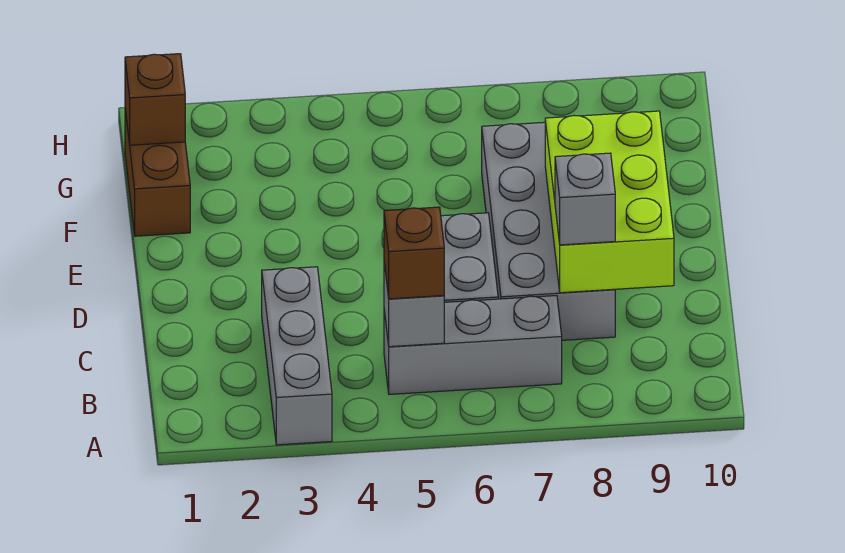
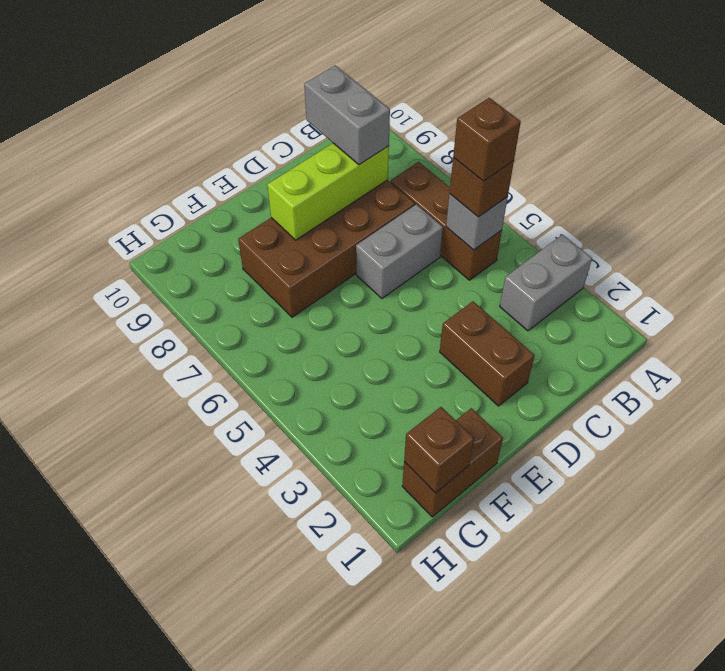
grey brick A3:C3 level 1 -> grey brick A3:B3 level 1
grey brick B5:B7 level 1 -> brown brick B5:B7 level 1
none -> brown brick B5 level 4
grey brick C7:F8 level 1 -> brown brick C7:F8 level 1
lime brick C8:E9 level 2 -> lime brick C8:E8 level 2
grey brick C8 level 3 -> grey brick C8:C9 level 3
none -> brown brick D2:D3 level 1

